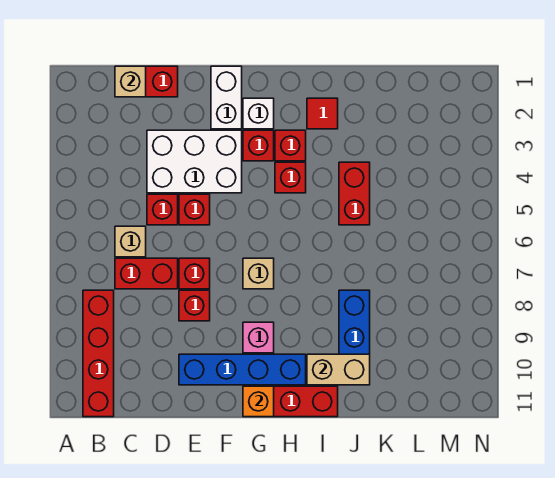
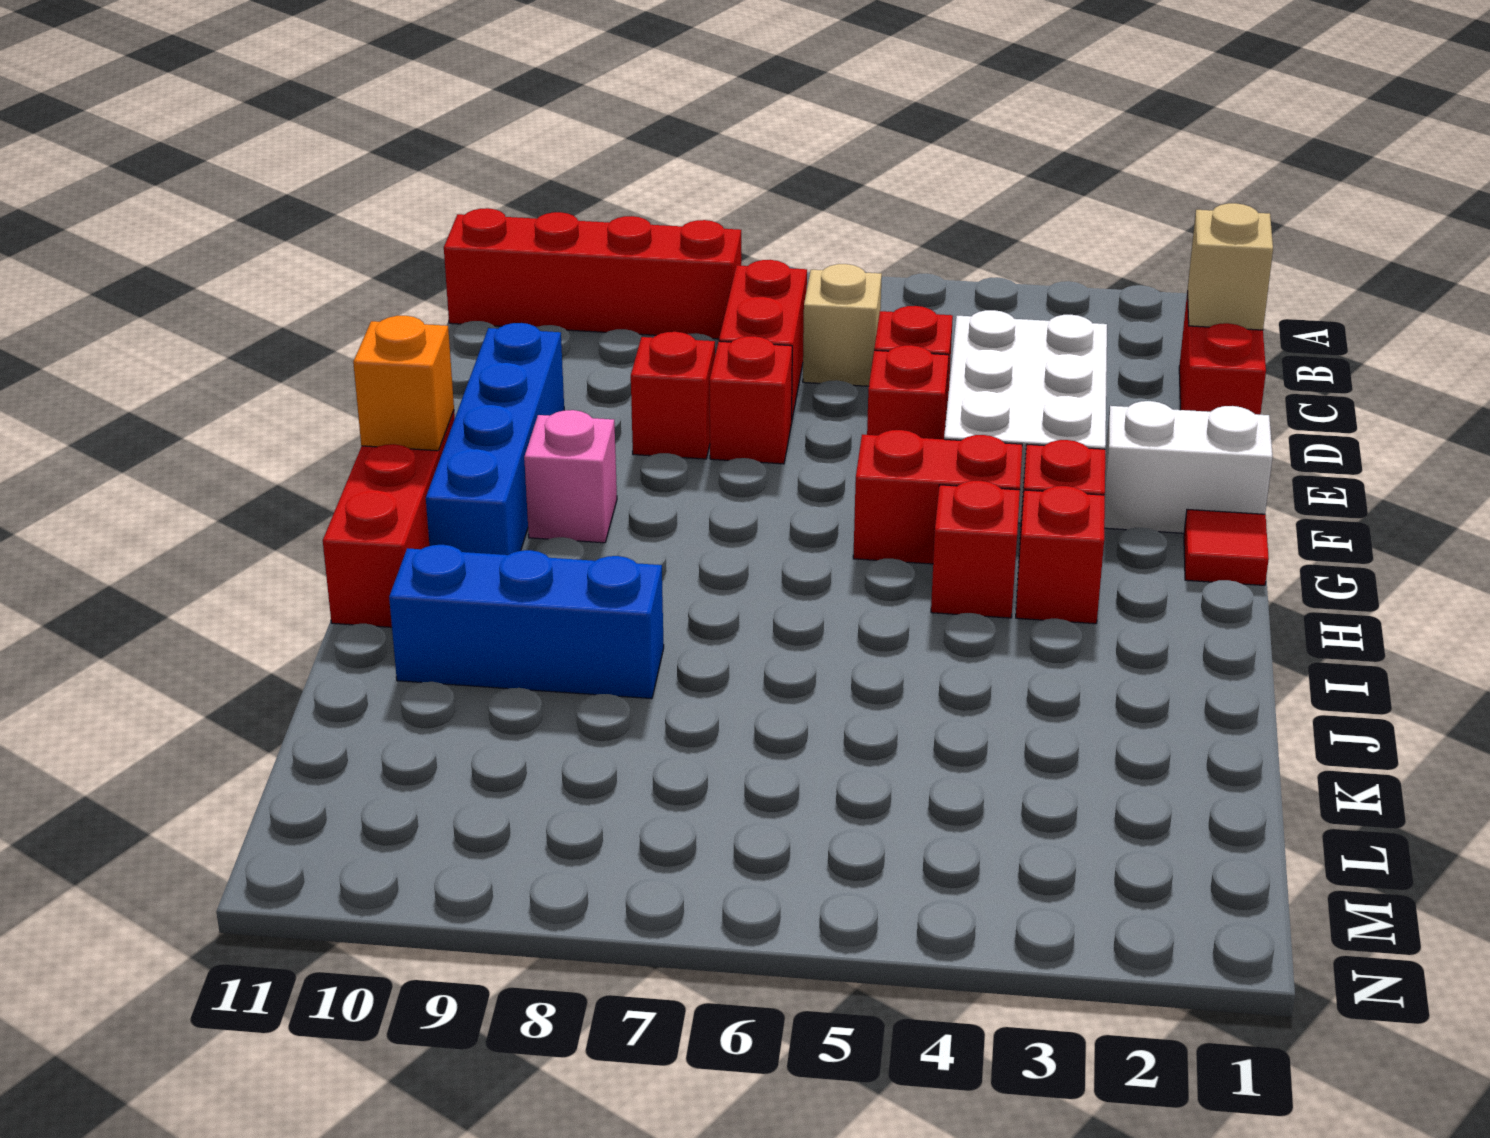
white brick G2 level 1 -> none
tan brick G7 level 1 -> none
red tile I2 level 1 -> red tile G1 level 1
tan brick I10:J10 level 2 -> none
red brick J4:J5 level 1 -> red brick G4:G5 level 1

